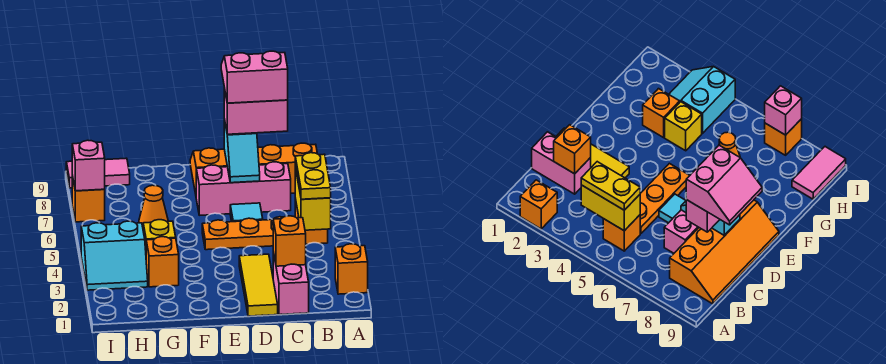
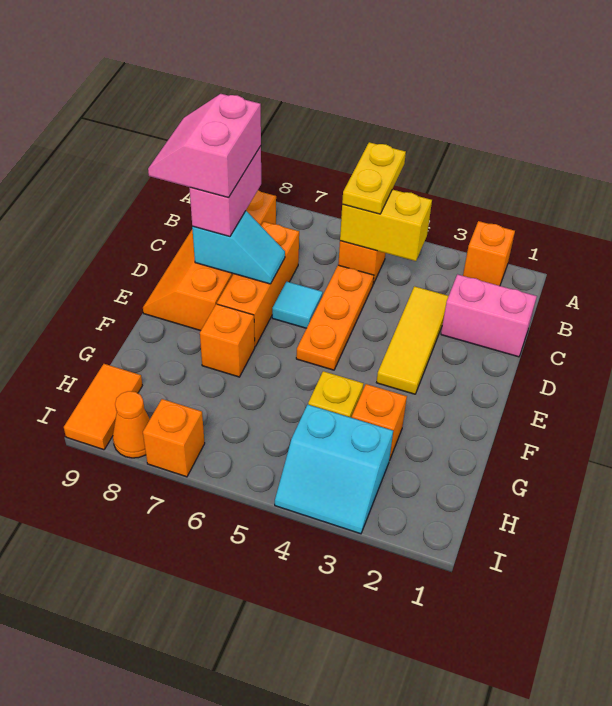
yellow plate B4:B5 level 3 -> yellow plate A5:B5 level 3
orange brick C2 level 2 -> orange brick F7 level 1
pink brick C7:E7 level 1 -> orange brick C7:E7 level 1
yellow tile D1:D3 level 1 -> yellow tile C3:E3 level 1
orange cone G6 level 1 -> orange cone I8 level 1
cyan slope H3:I4 level 1 top 4 -> cyan slope H3:I4 level 1 top H
pink tile H9:I9 level 1 -> orange tile H9:I9 level 1
pink brick I7 level 2 -> none

